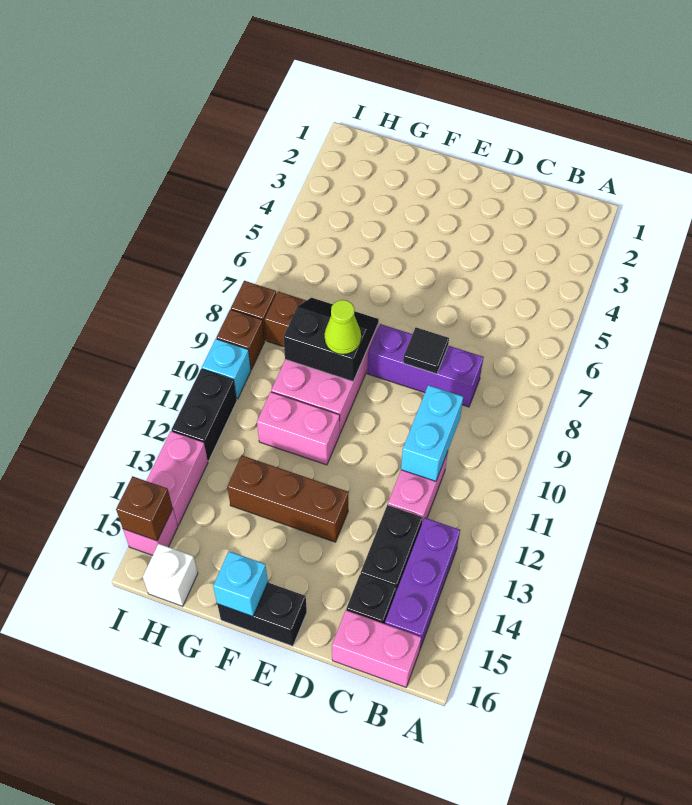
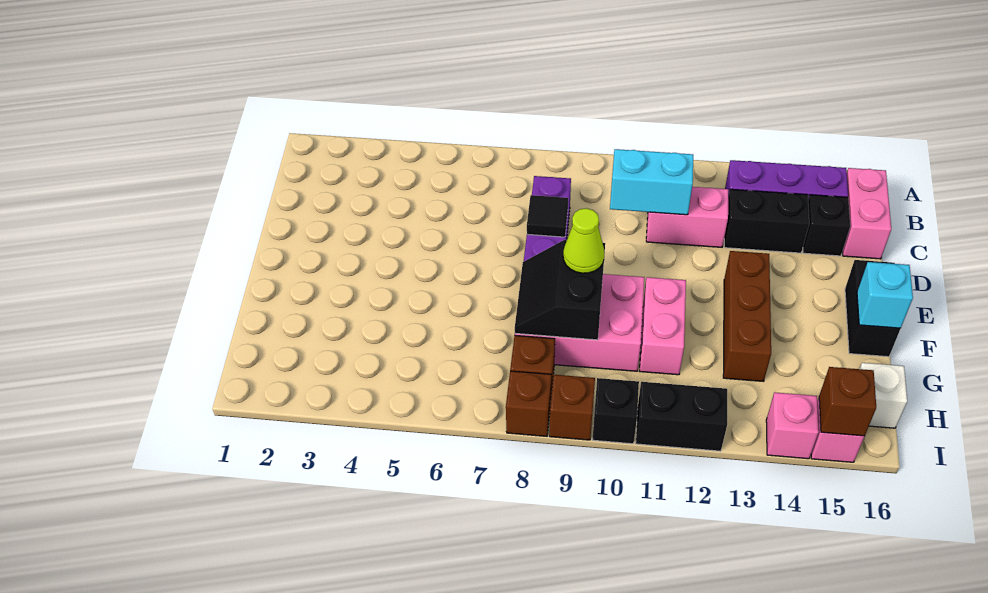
cyan brick I10 level 1 -> black brick I10 level 1
pink brick I13:I14 level 1 -> pink brick I14 level 1

